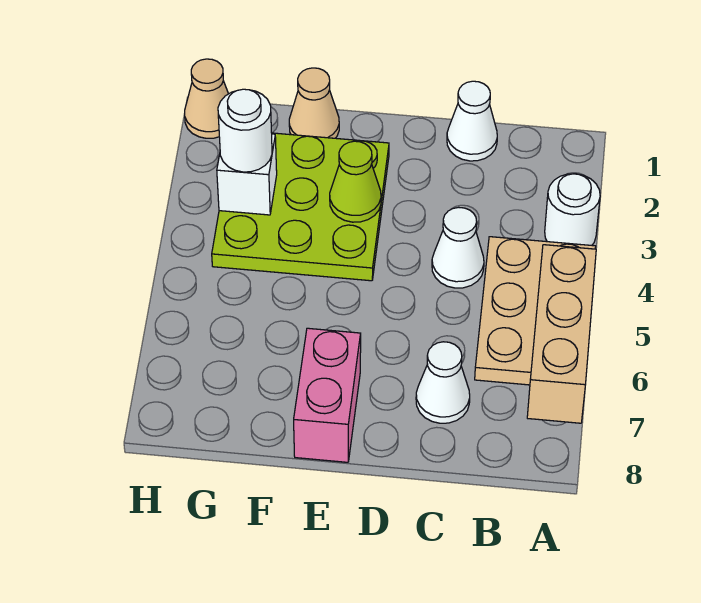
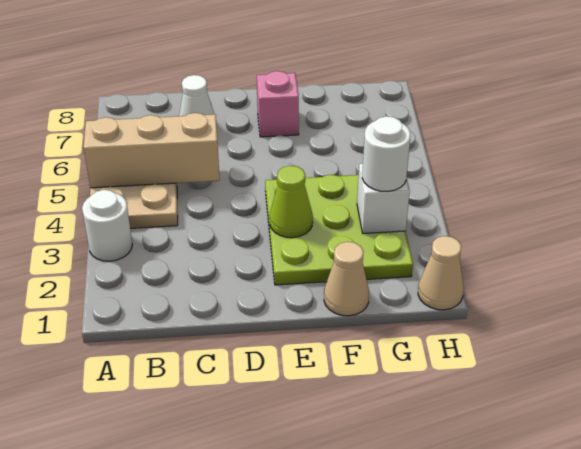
tan brick A5:A7 level 2 -> tan brick A5:C5 level 2
white cone C1 level 1 -> none
white cone C4 level 1 -> none
pink brick E7:E8 level 1 -> pink brick E7 level 1

